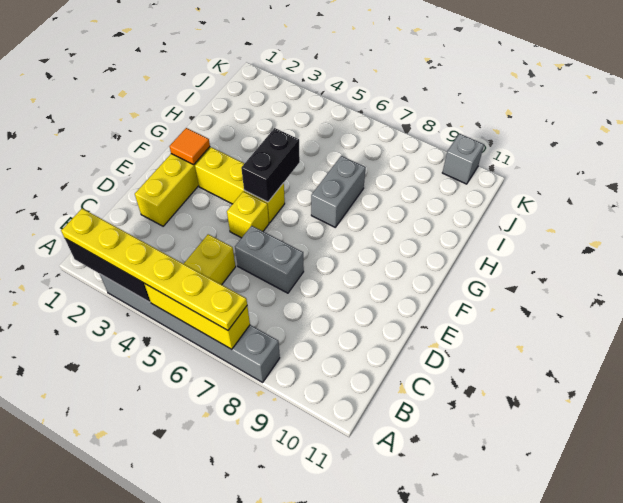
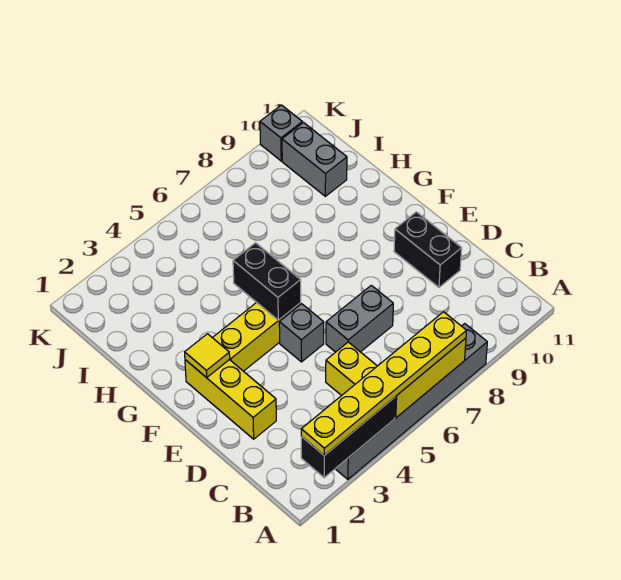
none -> black brick D10:E10 level 1
yellow brick E5 level 1 -> grey brick E5 level 1
orange tile F2 level 2 -> yellow tile F2 level 2
grey brick G7:H7 level 1 -> grey brick I10:J10 level 1

